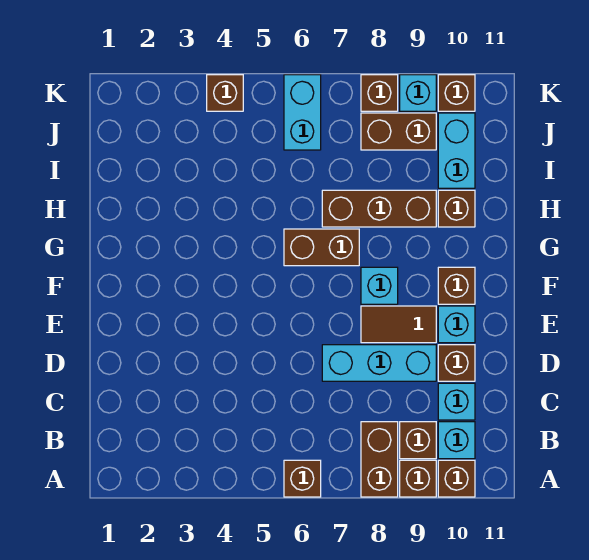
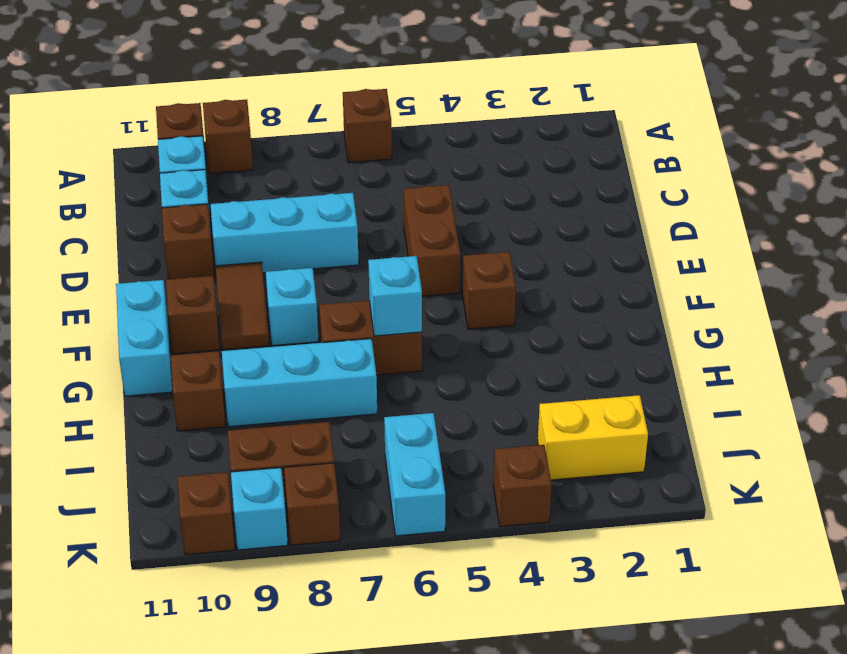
brown brick A8:B8 level 1 -> brown brick D5:E5 level 1
brown brick B9 level 1 -> brown brick F4 level 1
brown tile E8:E9 level 1 -> brown tile E9:F9 level 1
cyan brick E10 level 1 -> cyan brick G6 level 2
brown brick H7:H9 level 1 -> cyan brick H7:H9 level 1
cyan brick I10:J10 level 1 -> cyan brick F11:G11 level 1
none -> yellow brick J2:J3 level 1

